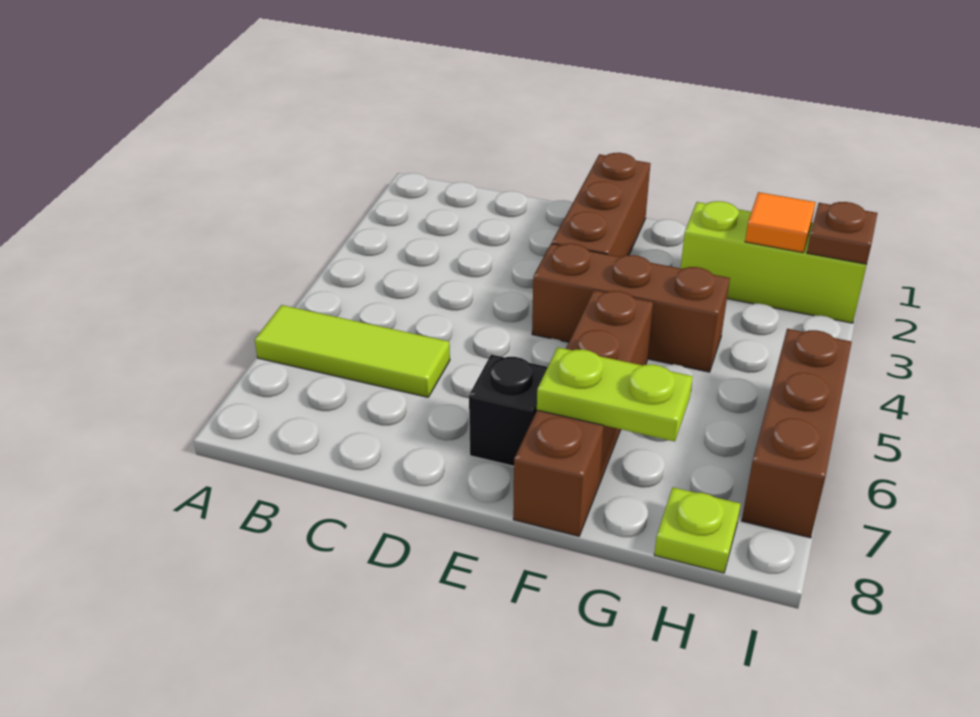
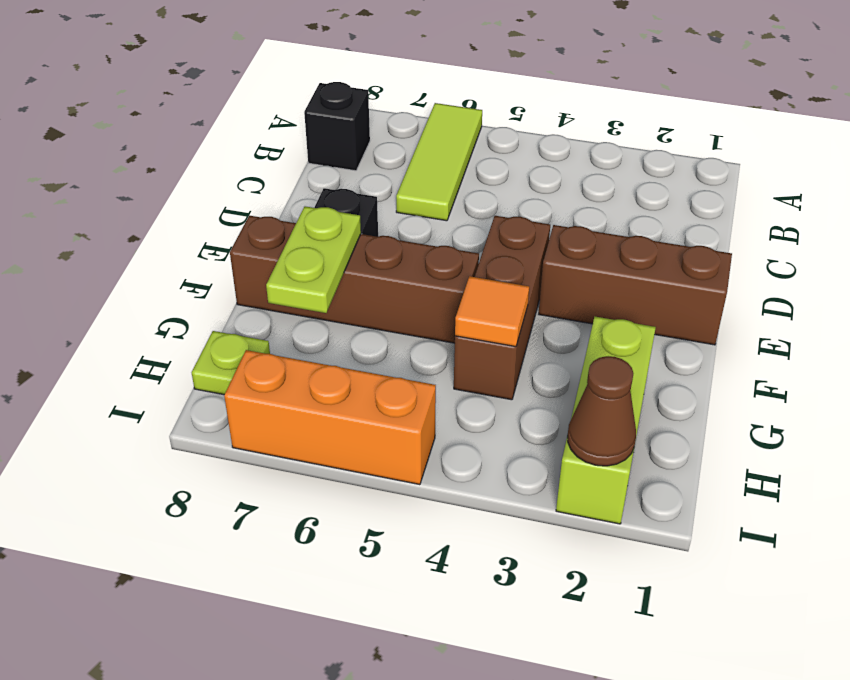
none -> black brick B8 level 1
orange tile H2 level 2 -> orange tile G4 level 2
brown plate I2 level 2 -> brown cone I2 level 2
brown brick I5:I7 level 1 -> orange brick I5:I7 level 1

